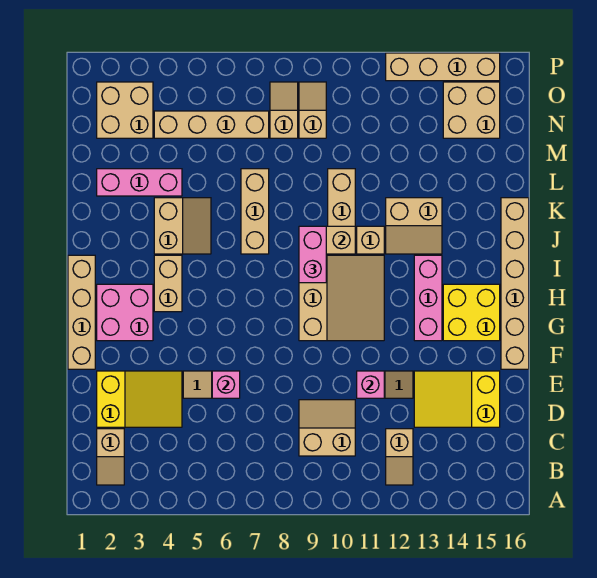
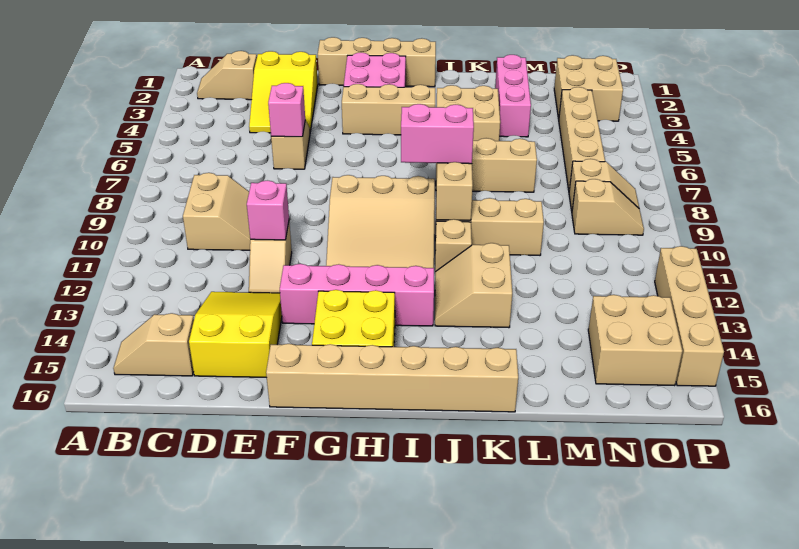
tan slope B12:C12 level 1 top C -> tan slope B15:C15 level 1 top C
pink brick G13:I13 level 1 -> pink brick F13:I13 level 1
tan brick H4:I4 level 1 -> tan brick G4:I4 level 1
tan slope J4:K5 level 1 top 4 -> tan brick J4:K5 level 1

